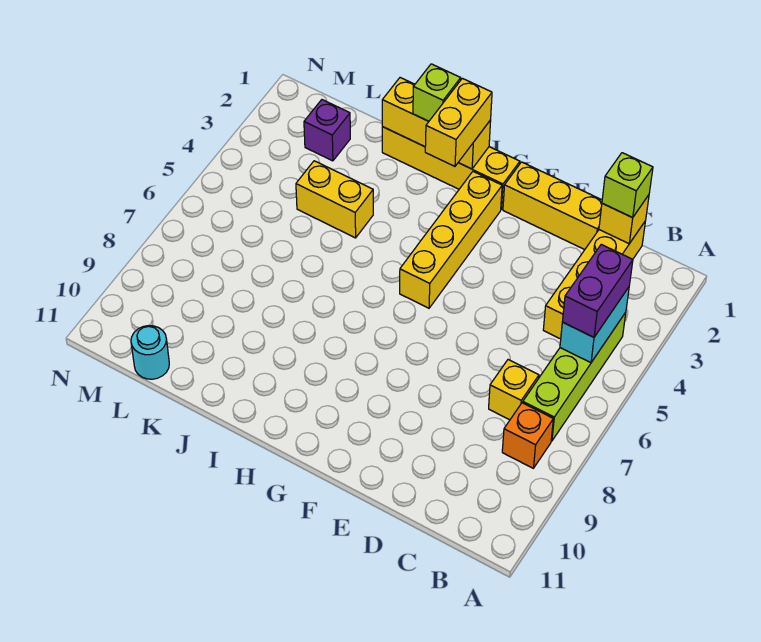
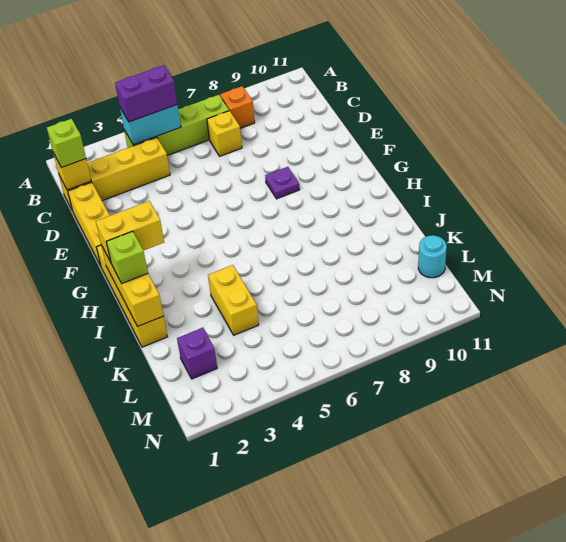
none -> purple plate F8 level 1
yellow brick G2:G5 level 1 -> none

